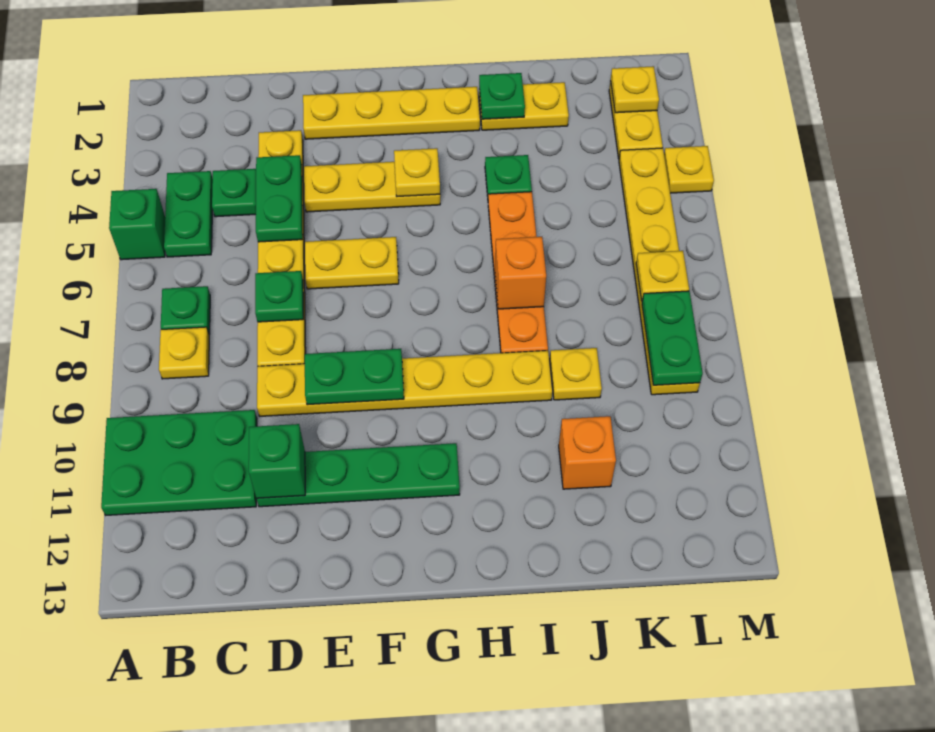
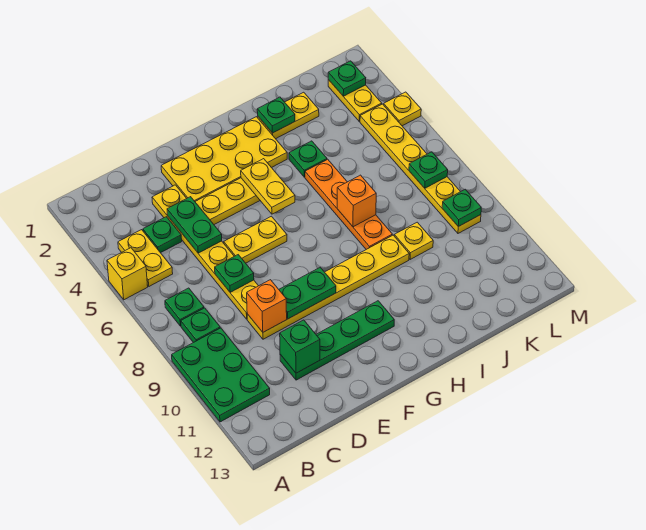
green brick A5 level 1 -> yellow brick A5 level 1
green plate A10:C11 level 1 -> green plate A9:B11 level 1
green plate B4:B5 level 1 -> yellow plate B4:B5 level 1
yellow plate B8 level 1 -> green plate B8 level 1
yellow plate E2:H2 level 1 -> yellow plate E2:H3 level 1
yellow plate G4 level 2 -> yellow plate G4:G5 level 2
orange brick J11 level 1 -> orange brick D9 level 2
yellow plate L2 level 2 -> green plate L2 level 2
yellow plate L7 level 2 -> green plate L7 level 2
green plate L8:L9 level 2 -> green plate L9 level 2

